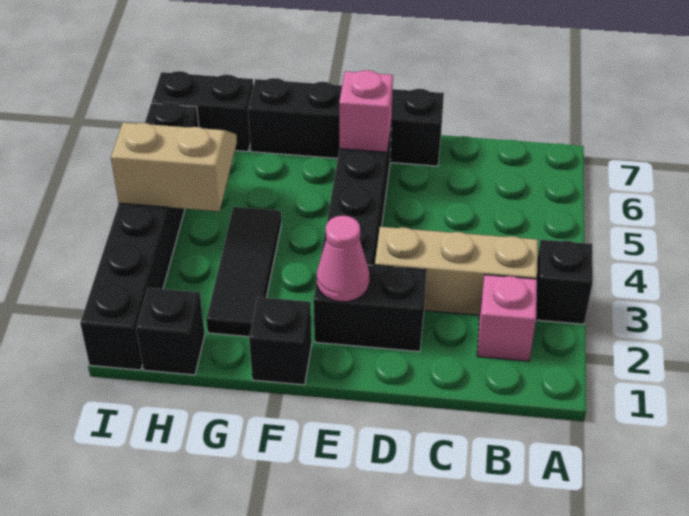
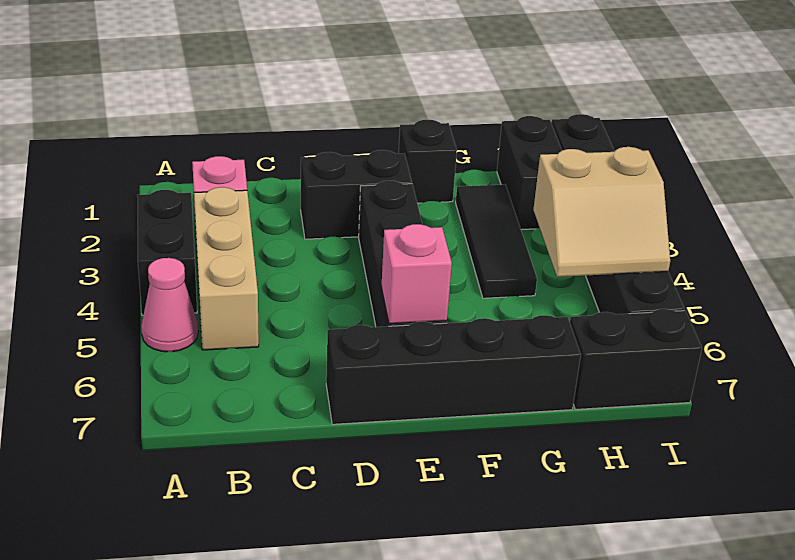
black brick A3 level 1 -> black brick A3:A4 level 1
tan brick B3:D3 level 1 -> tan brick B3:B5 level 1
pink cone E2 level 2 -> pink cone A5 level 1
black brick H1 level 1 -> black brick H1:H2 level 1

